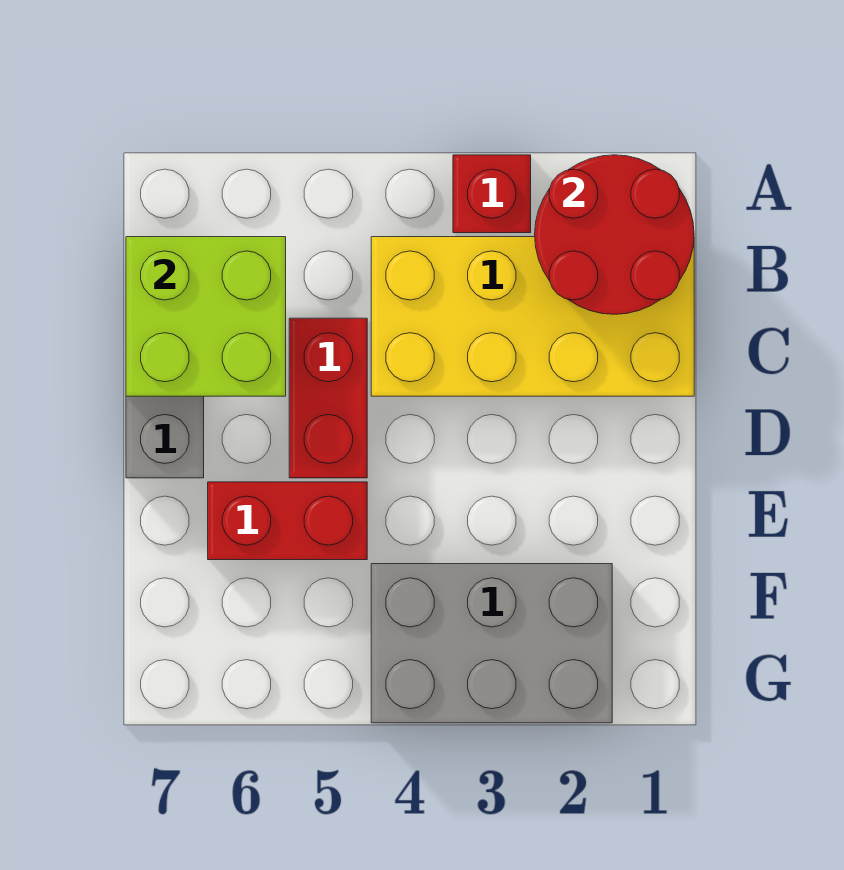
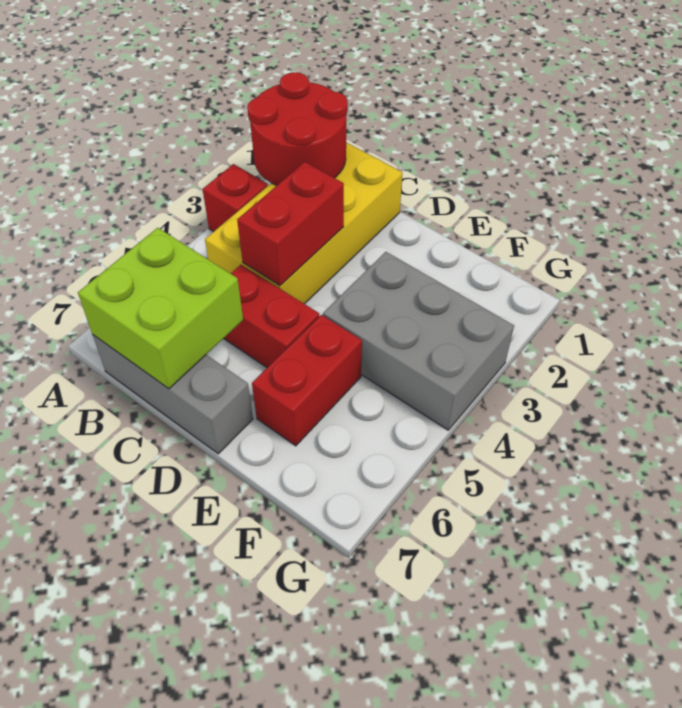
none -> red brick C3:C4 level 2
grey brick F2:G4 level 1 -> grey brick E3:G4 level 1

